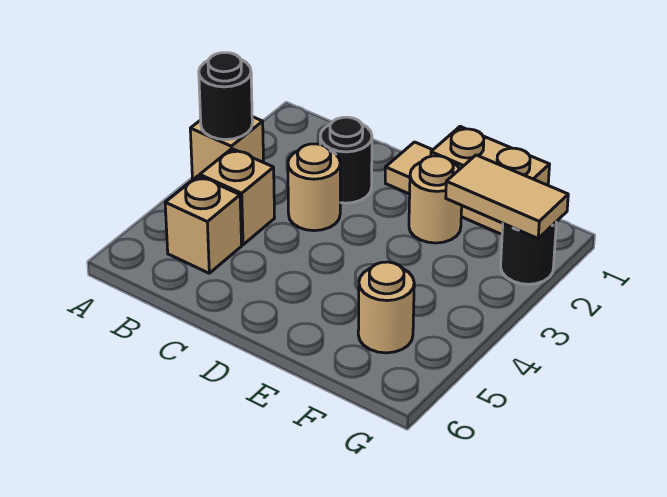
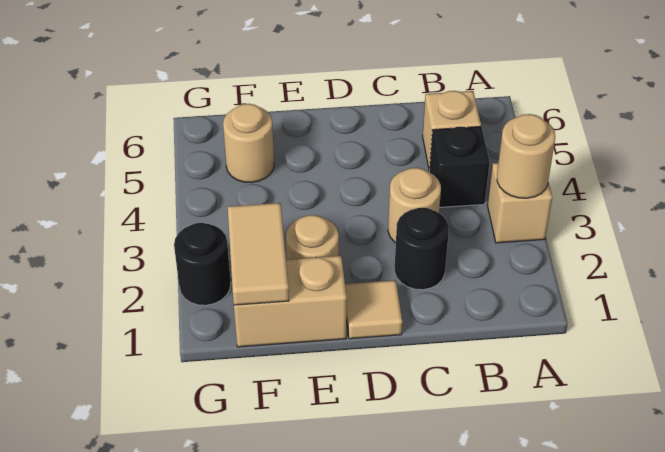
black round brick A3 level 2 -> tan round brick A3 level 2
tan brick B4 level 1 -> black brick B4 level 1
tan tile F2:G2 level 2 -> tan tile F1:F2 level 2

